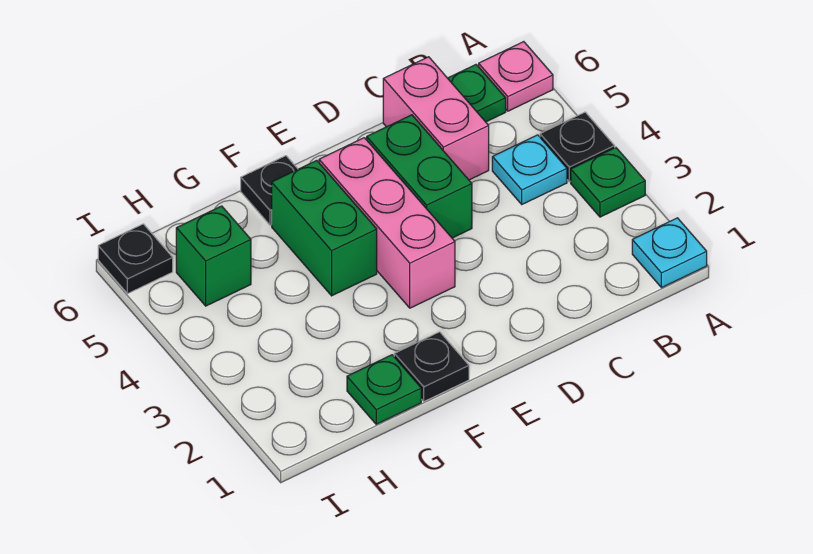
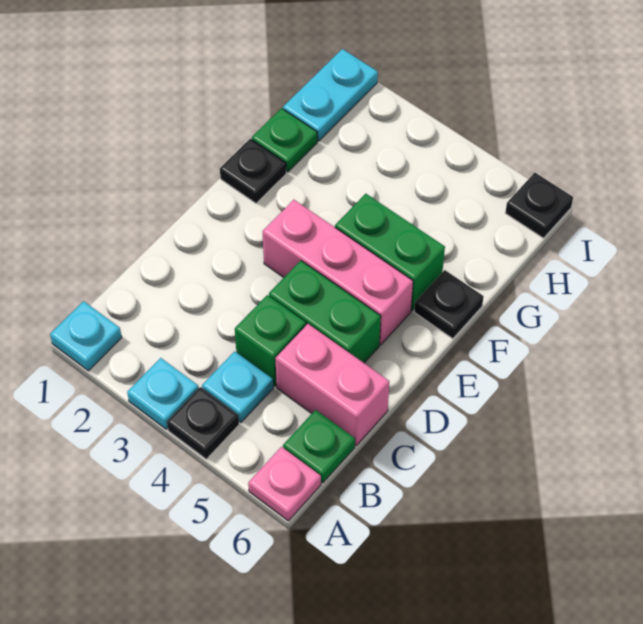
green plate A3 level 1 -> cyan plate A3 level 1
none -> cyan plate H1:I1 level 1
green brick H5 level 1 -> green brick C4 level 1

